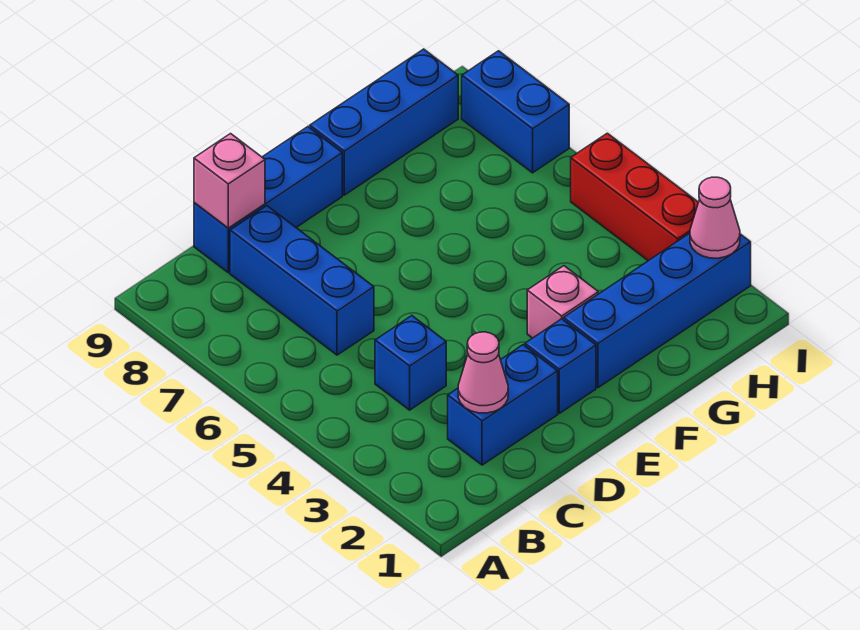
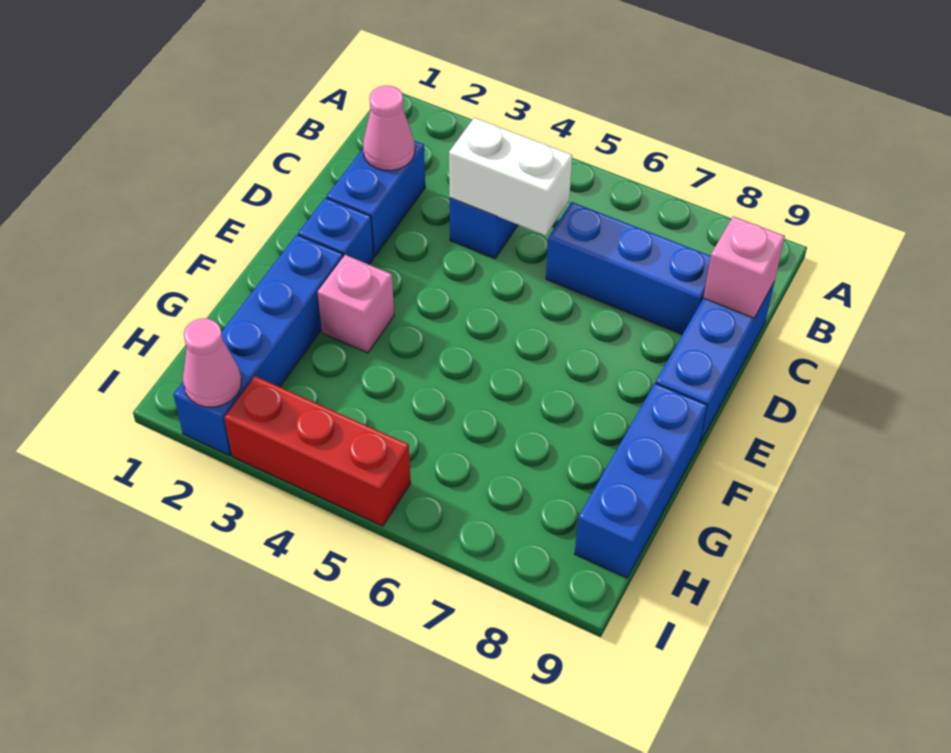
none -> white brick C4:C5 level 2
blue brick I7:I8 level 1 -> none

